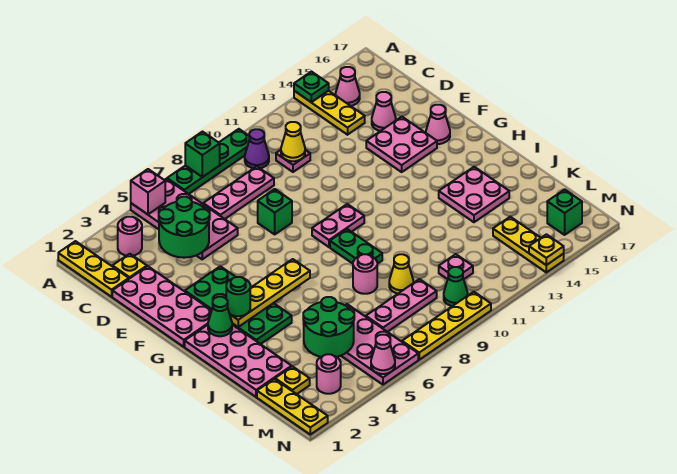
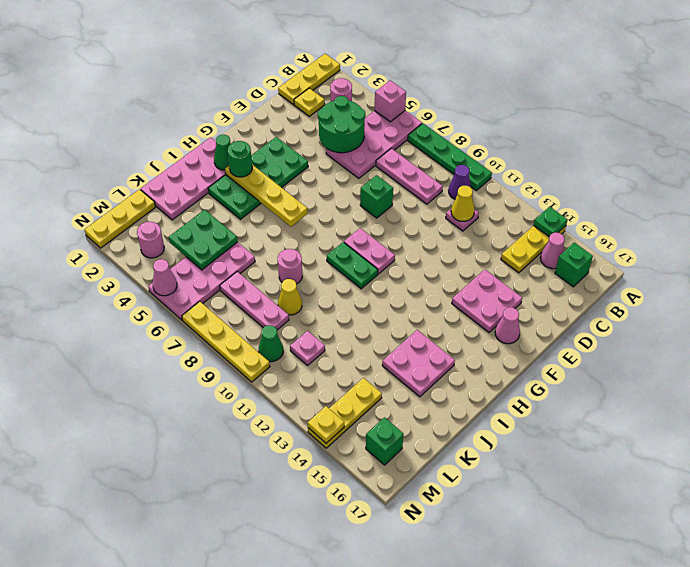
green brick A8 level 2 -> green brick B16 level 1
pink plate D1:G2 level 1 -> none
pink cone D15 level 1 -> none
green plate H9:I9 level 1 -> green plate H9:H10 level 1
green round brick K4:L5 level 2 -> green plate K4:L5 level 2
yellow plate L2 level 1 -> none

